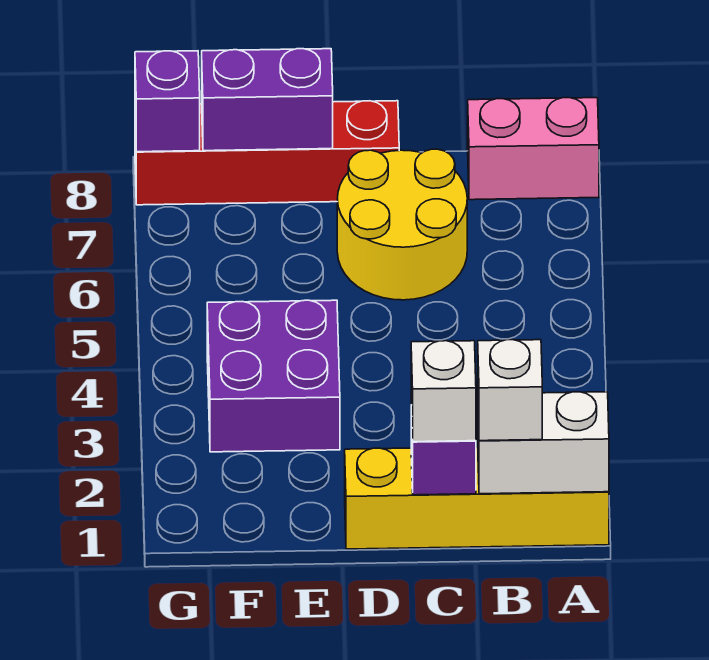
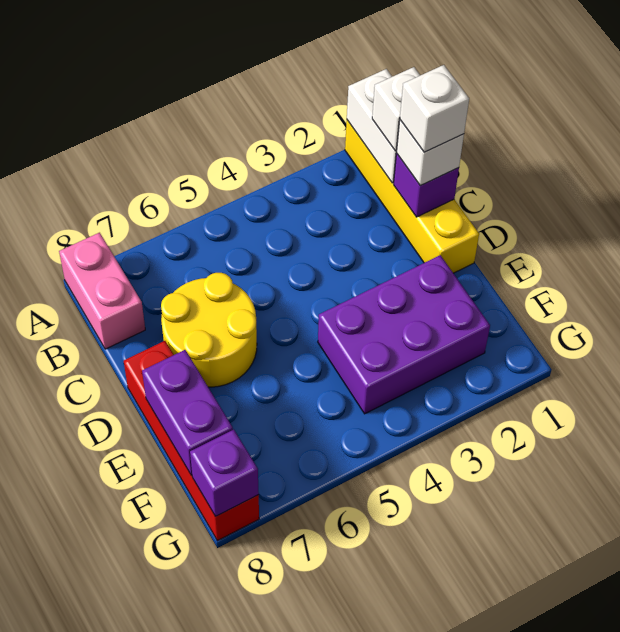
none -> white brick C1 level 4
purple brick E3:F4 level 1 -> purple brick E2:F4 level 1

